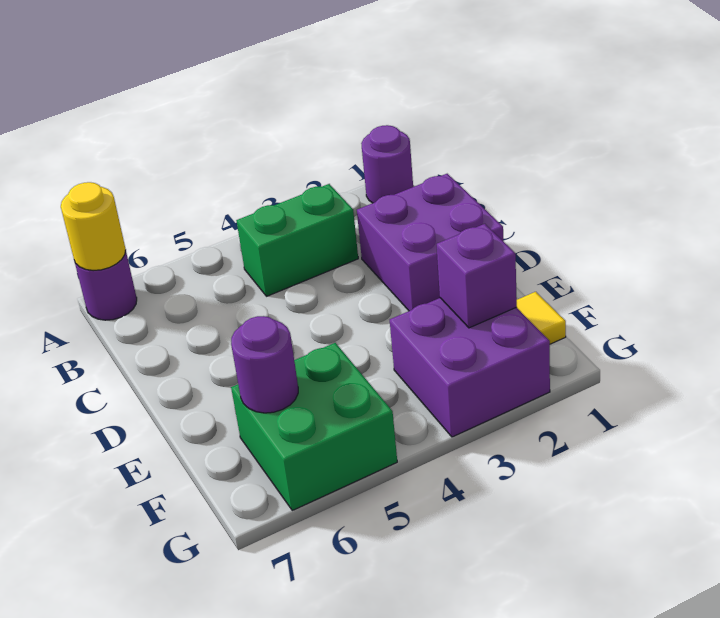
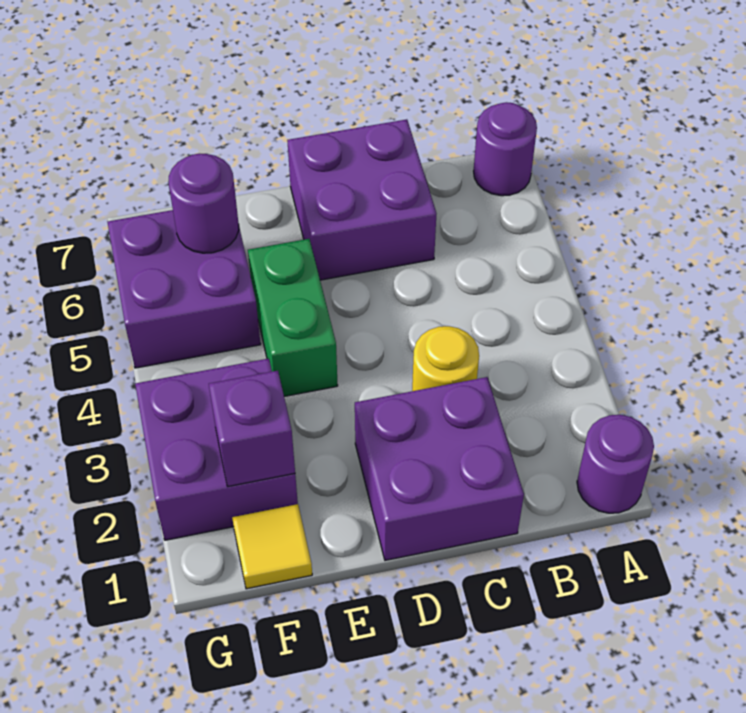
yellow round brick A7 level 2 -> yellow round brick C3 level 1
green brick B3:B4 level 1 -> green brick E4:E5 level 1
none -> purple brick C6:D7 level 1
green brick F5:G6 level 1 -> purple brick F5:G6 level 1

